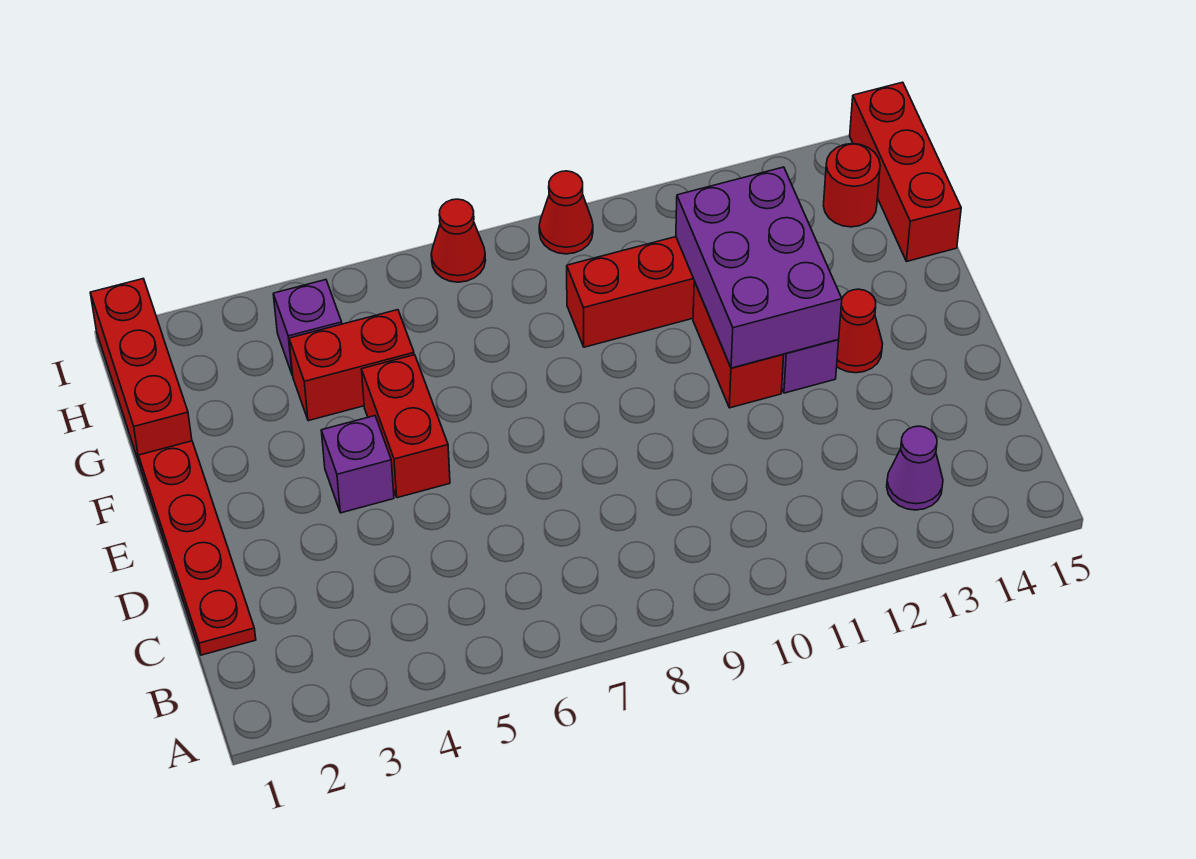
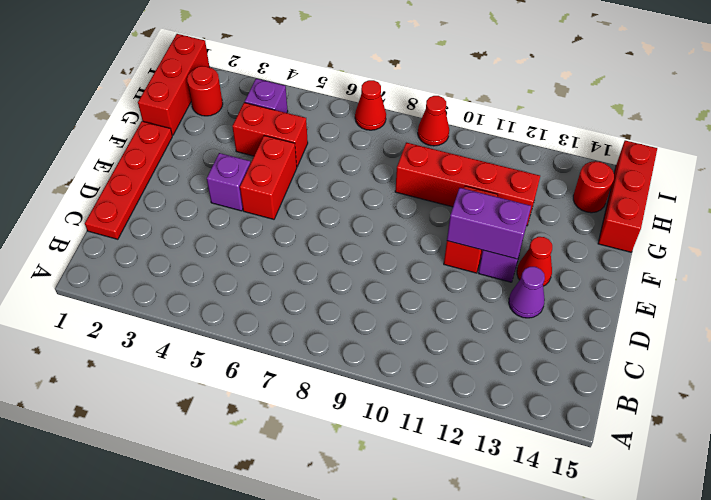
purple cone B13 level 1 -> purple cone D13 level 1
purple brick E11:G12 level 2 -> purple brick E11:E12 level 2
none -> red round brick H2 level 1

